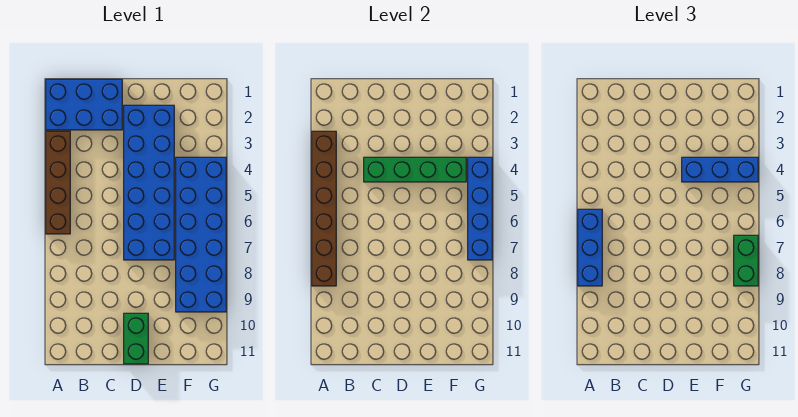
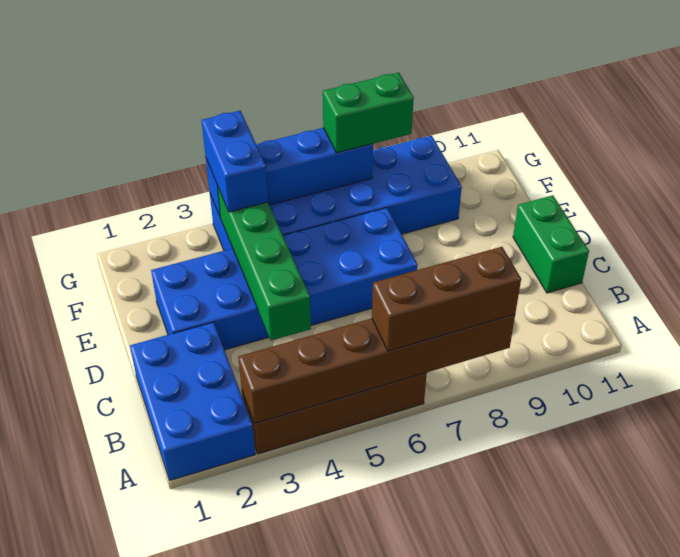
blue brick A6:A8 level 3 -> brown brick A6:A8 level 3
green brick D10:D11 level 1 -> green brick C11:D11 level 1
blue brick E4:G4 level 3 -> blue brick F4:G4 level 3

